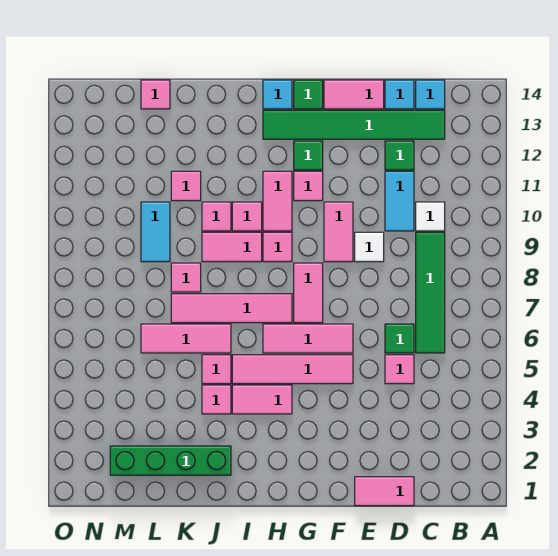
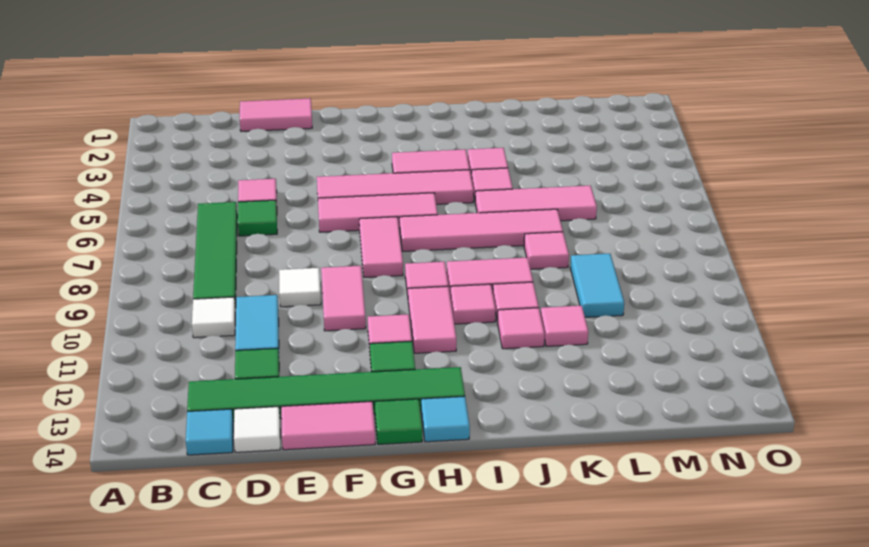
cyan tile D14 level 1 -> white tile D14 level 1
green brick J2:M2 level 1 -> none
pink tile L14 level 1 -> pink tile J11 level 1

